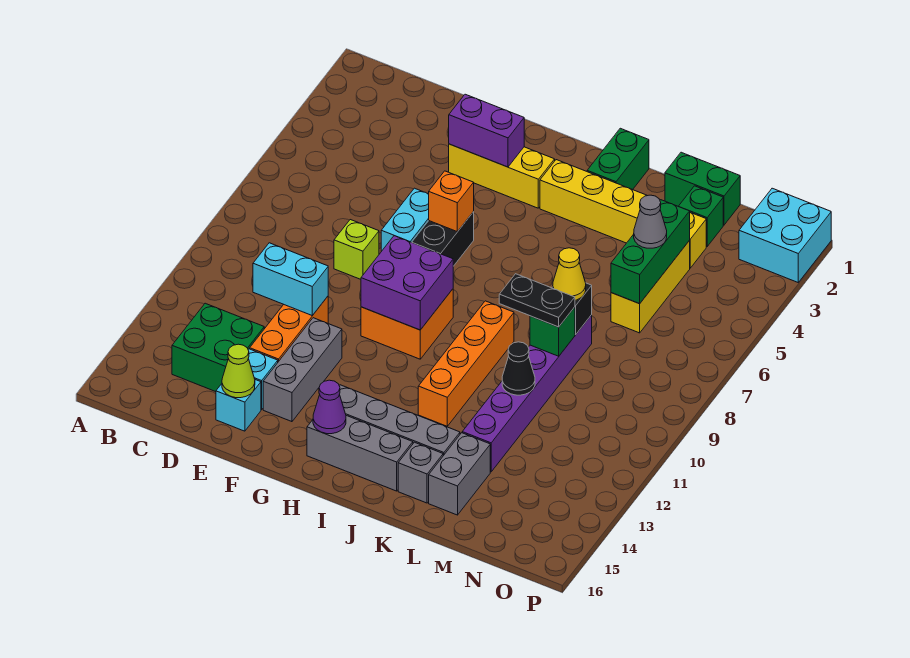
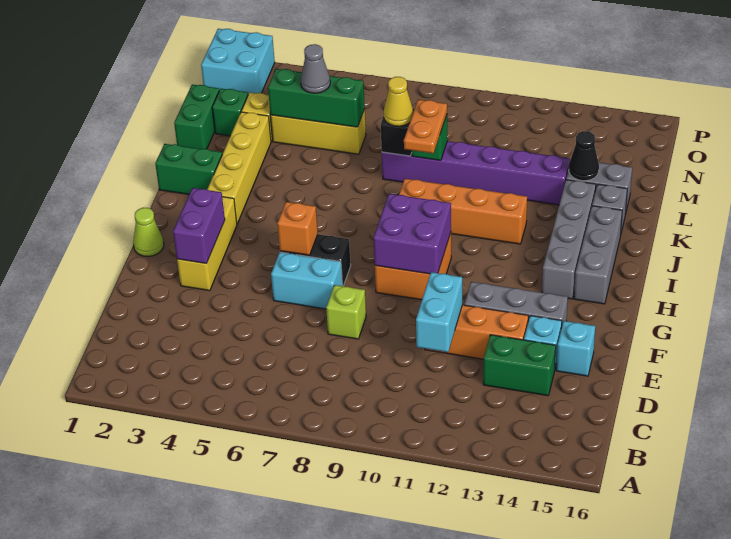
green brick C13:D14 level 1 -> green brick D13:D14 level 1
lime cone E15 level 2 -> lime cone G1 level 1
purple cone H15 level 2 -> none
black plate K9:L9 level 3 -> orange plate K9:L9 level 3
black cone L11 level 2 -> black cone L14 level 2

